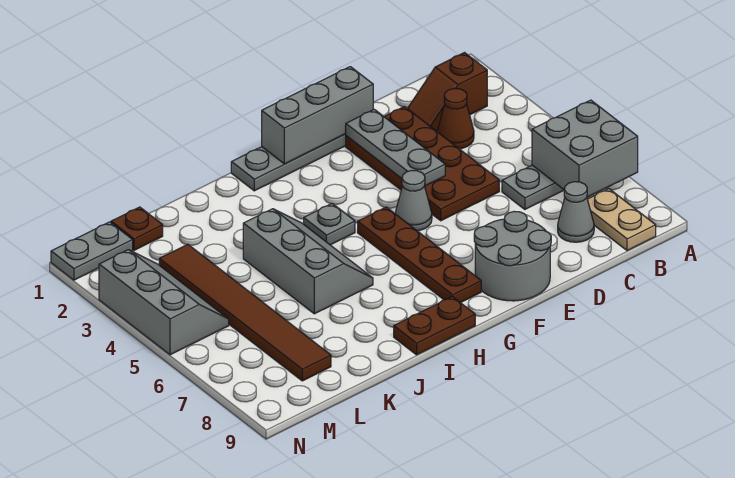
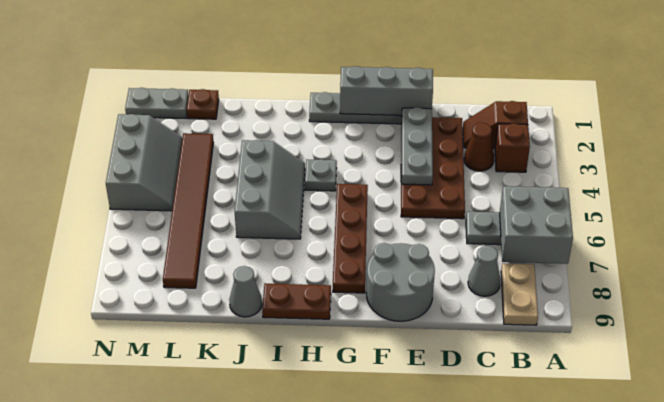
none -> brown brick B3 level 1
grey cone F5 level 1 -> grey cone J9 level 1

